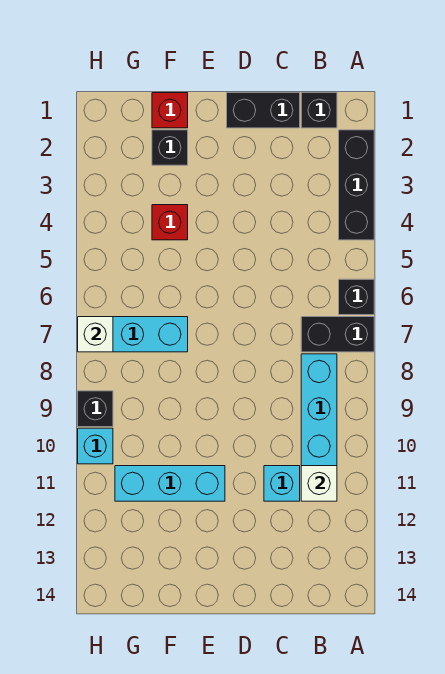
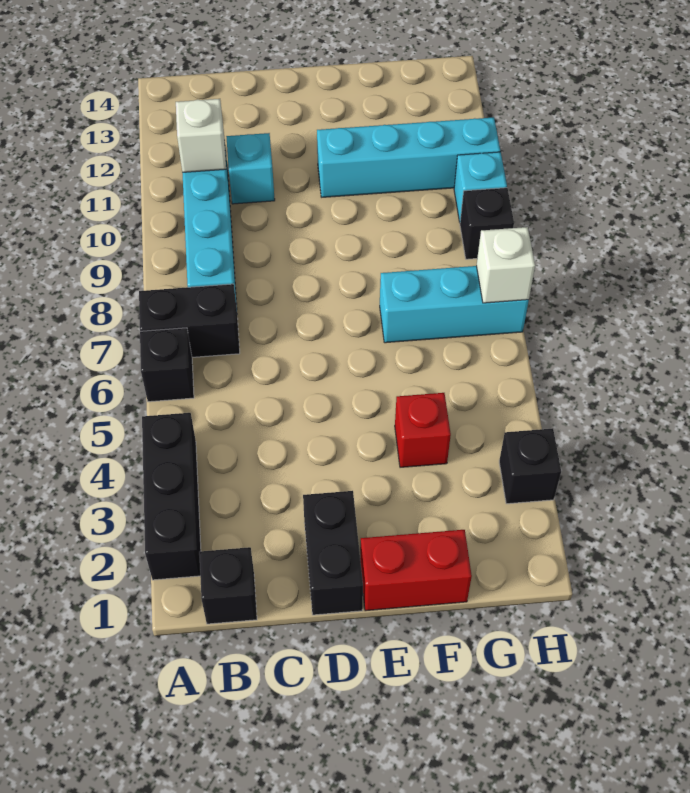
black brick C1:D1 level 1 -> black brick D1:D2 level 1
cyan brick E11:G11 level 1 -> cyan brick E11:H11 level 1
red brick F1 level 1 -> red brick E1:F1 level 1
black brick F2 level 1 -> black brick H3 level 1

